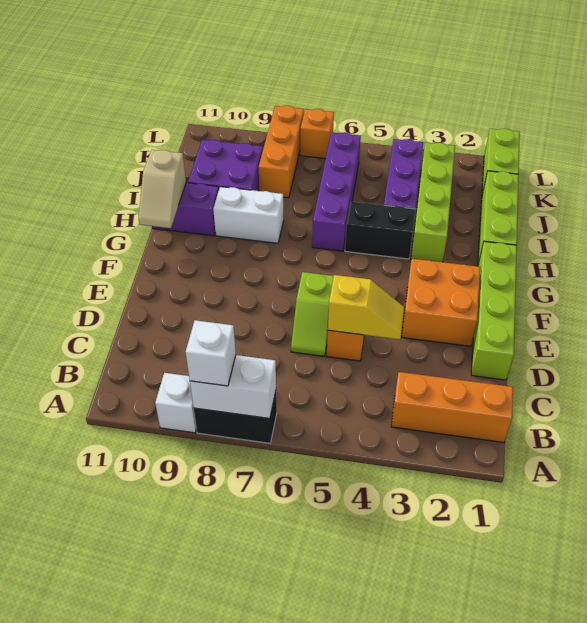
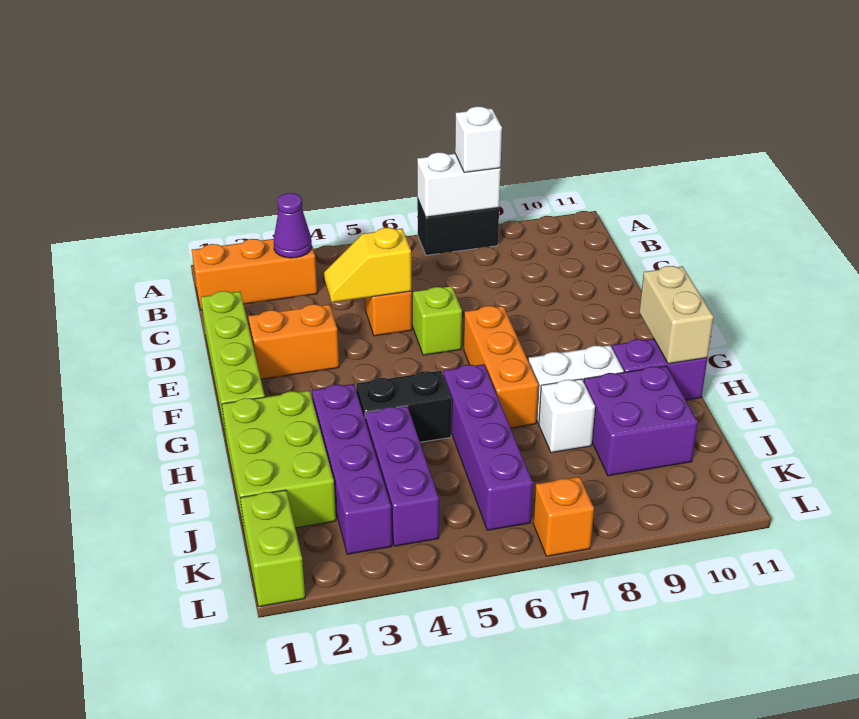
white brick A9 level 1 -> white brick I8 level 1
none -> purple cone B3 level 2
orange brick E2:F3 level 1 -> orange brick E2:E3 level 1
tan slope G11:H11 level 2 top H -> tan brick G11:H11 level 2
lime brick H1:J1 level 1 -> lime brick H1:J2 level 1
lime brick H3:K3 level 1 -> purple brick H3:K3 level 1
orange brick J8:L8 level 1 -> orange brick F7:H7 level 1

